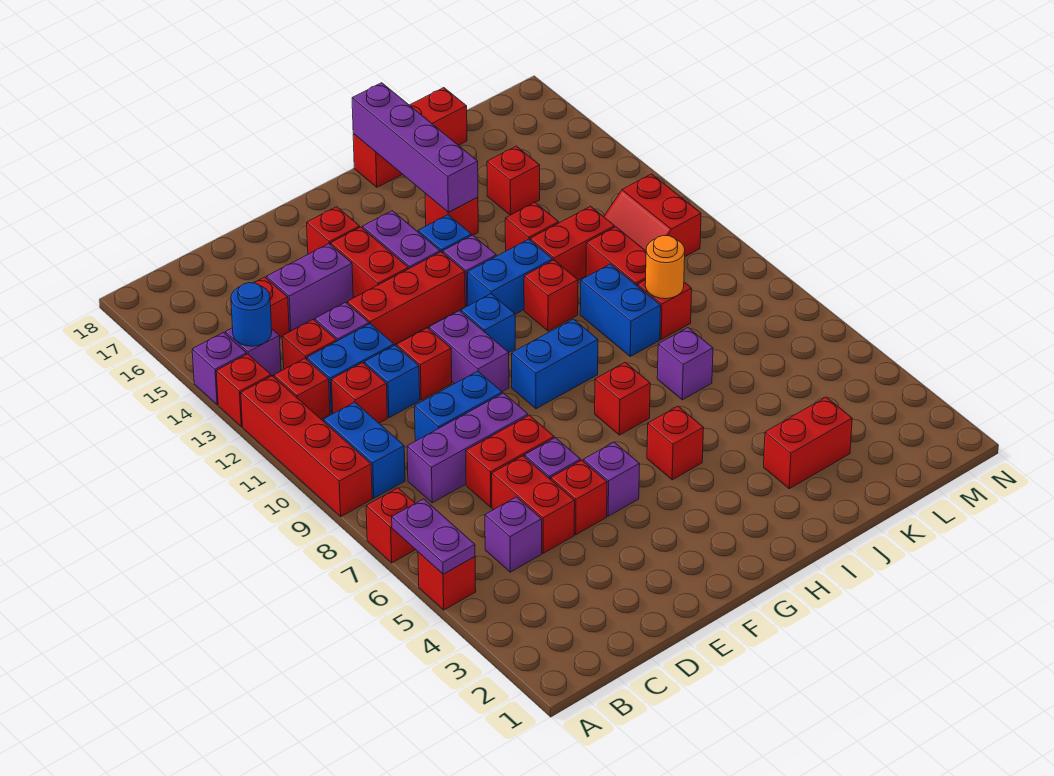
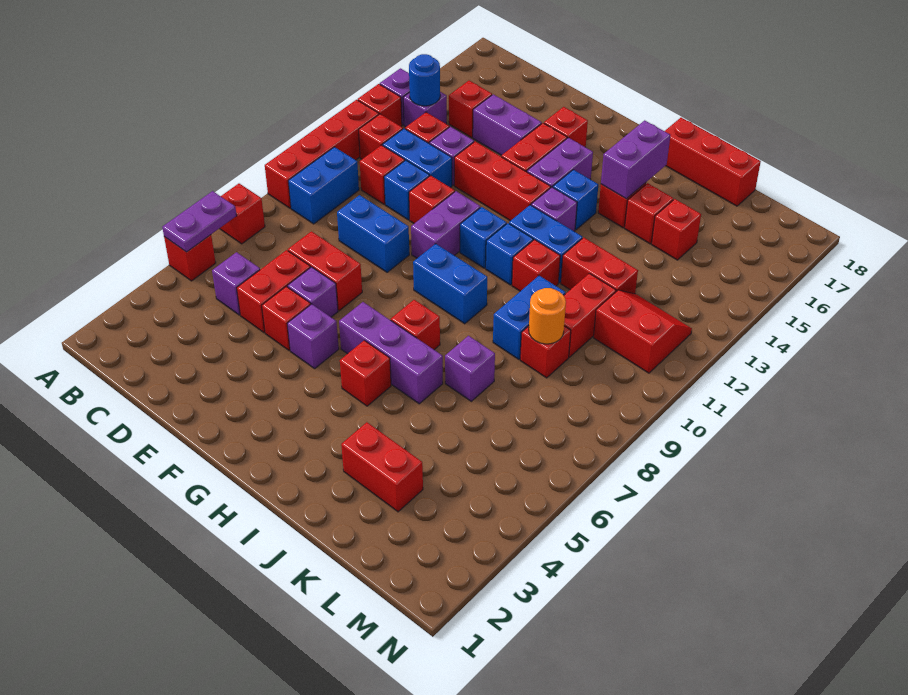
purple brick C8:E8 level 1 -> purple brick G6:I6 level 1
none -> blue brick H11 level 1
purple brick I15:I18 level 2 -> purple brick I15:I16 level 2
red brick J13 level 1 -> red brick J15 level 1
red slope L11:M12 level 1 top M -> red slope L11:M12 level 1 top 11

